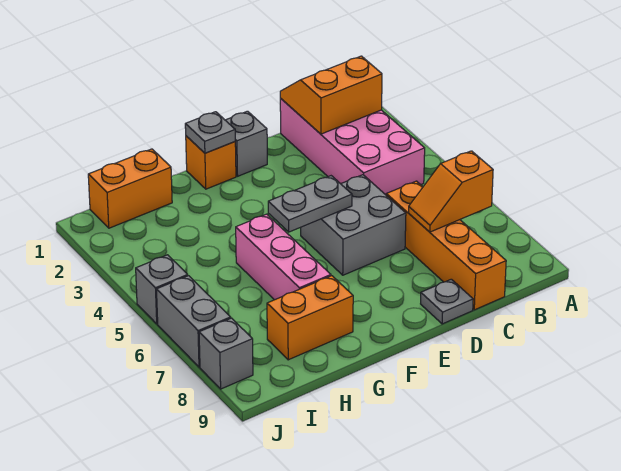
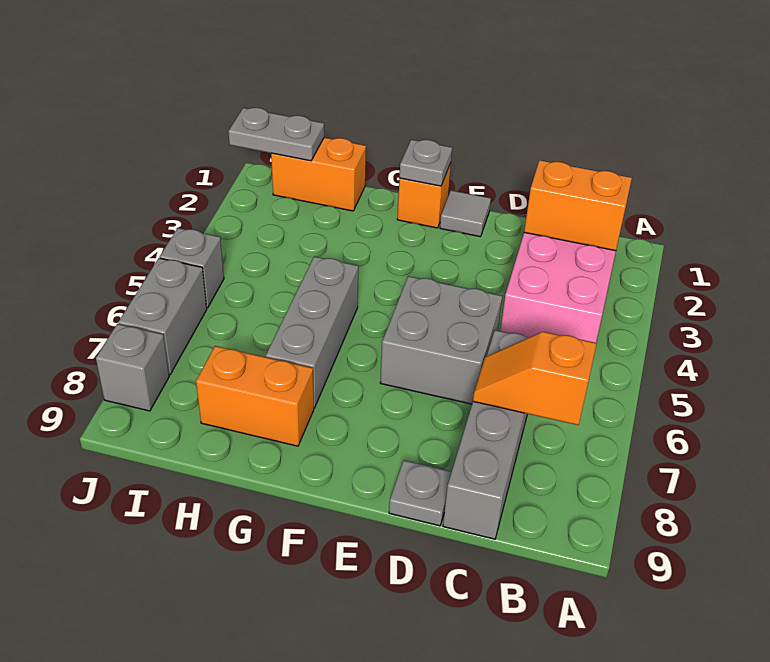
orange brick C6:C9 level 1 -> grey brick C6:C9 level 1
grey brick E1 level 1 -> grey tile E1 level 1
grey plate E5:F5 level 2 -> grey plate I1:J1 level 2
pink brick G5:G7 level 1 -> grey brick G5:G7 level 1

